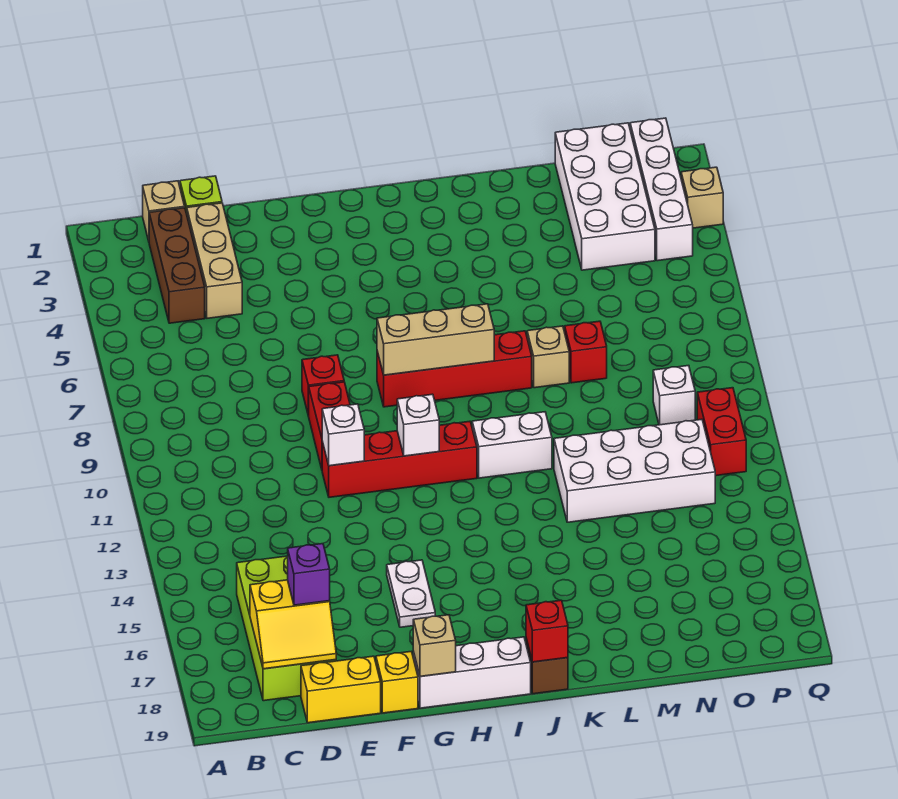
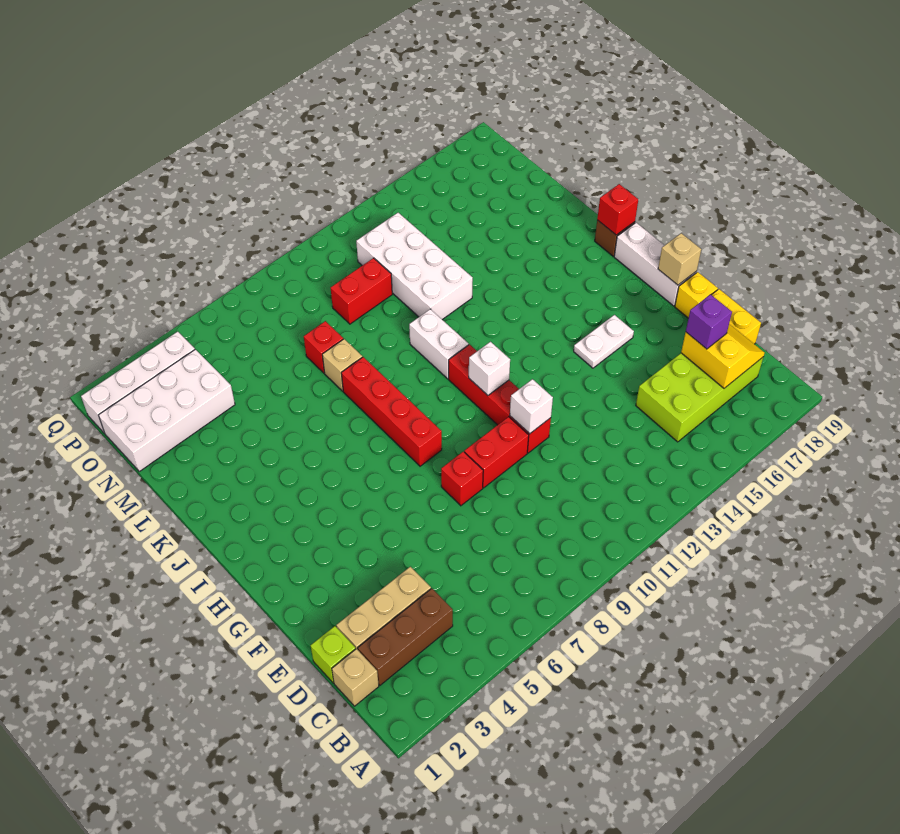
tan brick H8:J8 level 2 -> none
white brick O10 level 1 -> none
red brick P11:P12 level 1 -> red brick N10:N11 level 1
tan brick Q3 level 1 -> none

